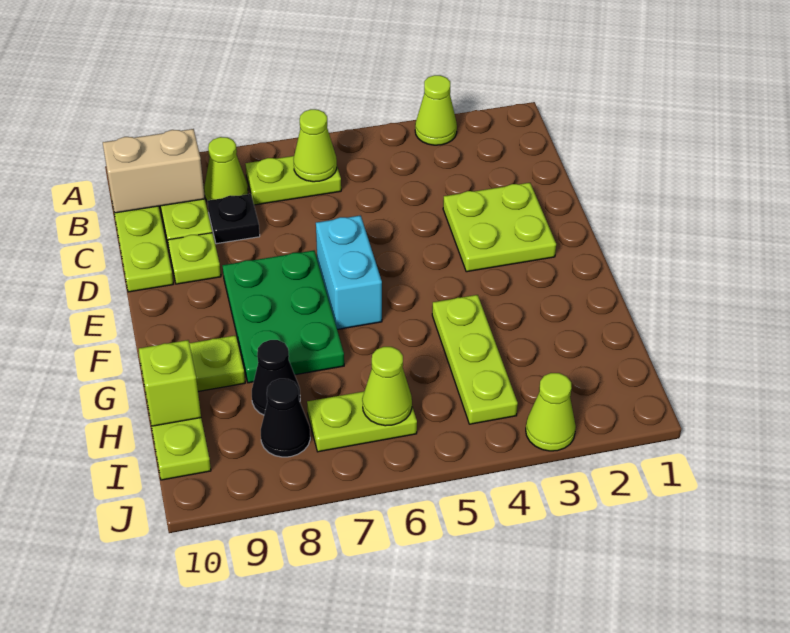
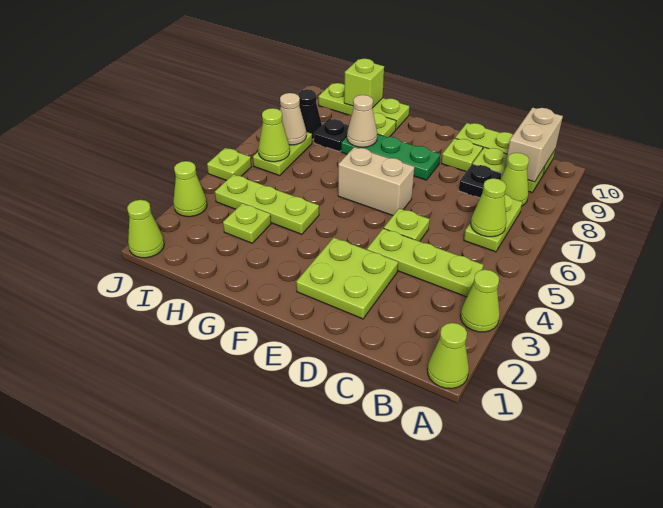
none -> lime cone A1 level 1
none -> lime plate B4:D4 level 1
none -> lime plate D5 level 1
cyan brick E6:F6 level 1 -> tan brick E6:F6 level 1
green plate E7:G8 level 1 -> green plate E8:G8 level 1
none -> tan cone G8 level 2
none -> lime plate H3 level 1
black cone H8 level 1 -> black plate H8 level 1
none -> tan cone I7 level 2
none -> lime cone J1 level 1
none -> lime plate J5 level 1

